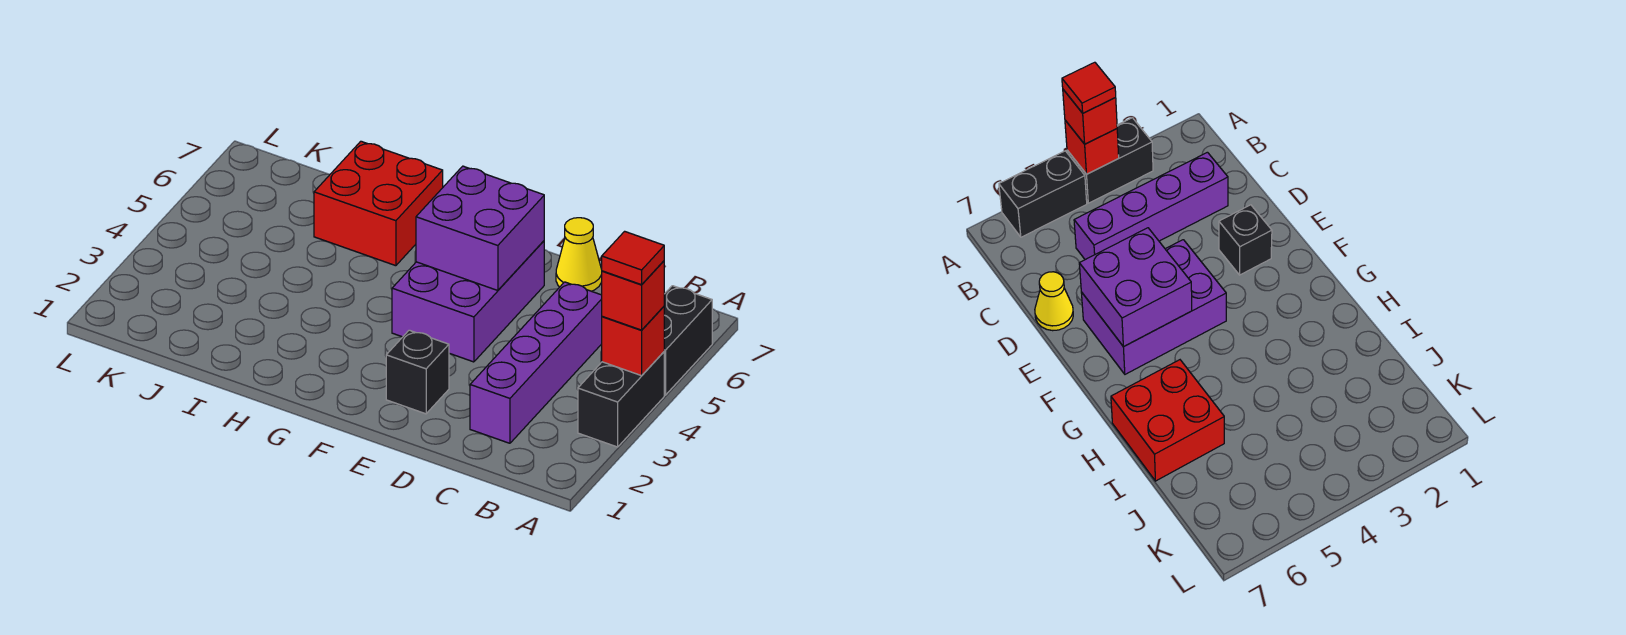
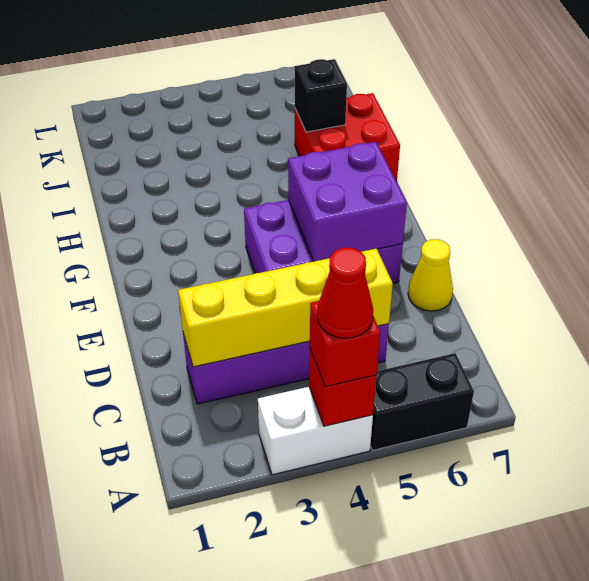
black brick A3:A4 level 1 -> white brick A3:A4 level 1
red tile A4 level 4 -> red cone A4 level 4
none -> yellow brick C2:C5 level 2
black brick E2 level 1 -> black brick I6 level 2

